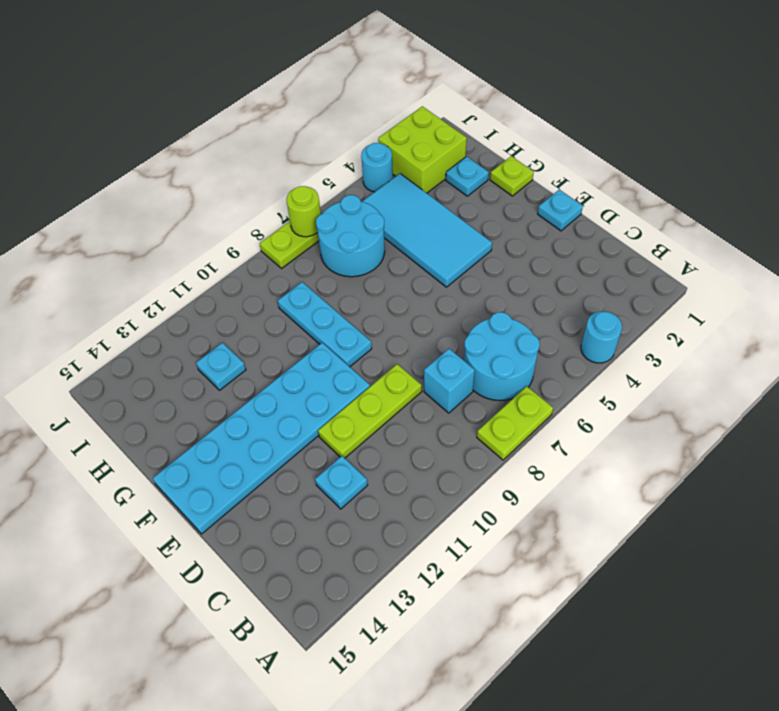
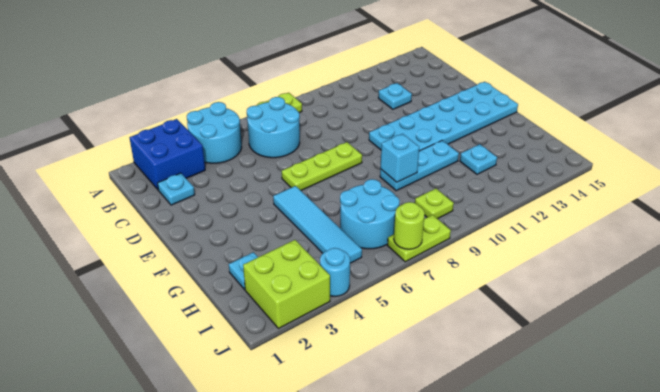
none -> blue brick A2:B3 level 1
cyan round brick A4 level 1 -> cyan round brick A4:B5 level 1
cyan brick C8 level 1 -> cyan brick G9 level 2
lime plate D9:D11 level 1 -> lime plate E6:E8 level 1
cyan plate E1 level 1 -> cyan plate C2 level 1
cyan tile F4:I5 level 1 -> cyan tile F5:I5 level 1
cyan plate F9:H9 level 1 -> cyan plate G9:G11 level 1
lime plate G1 level 1 -> lime plate I9 level 1

